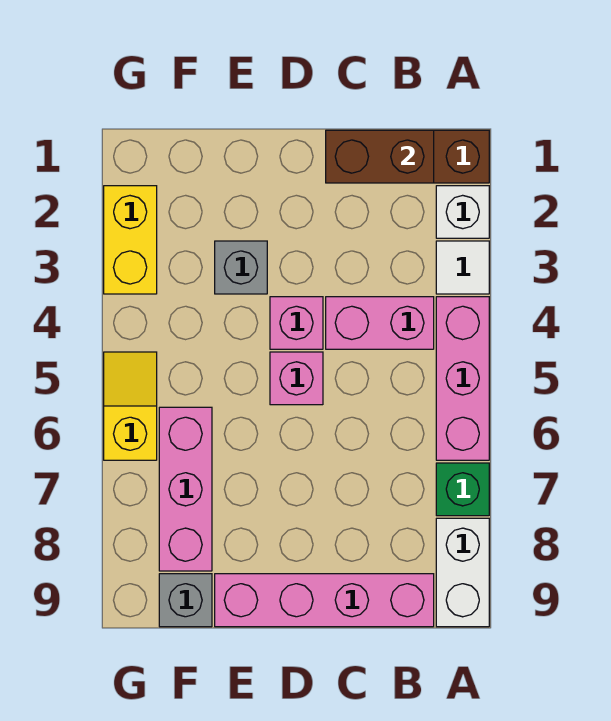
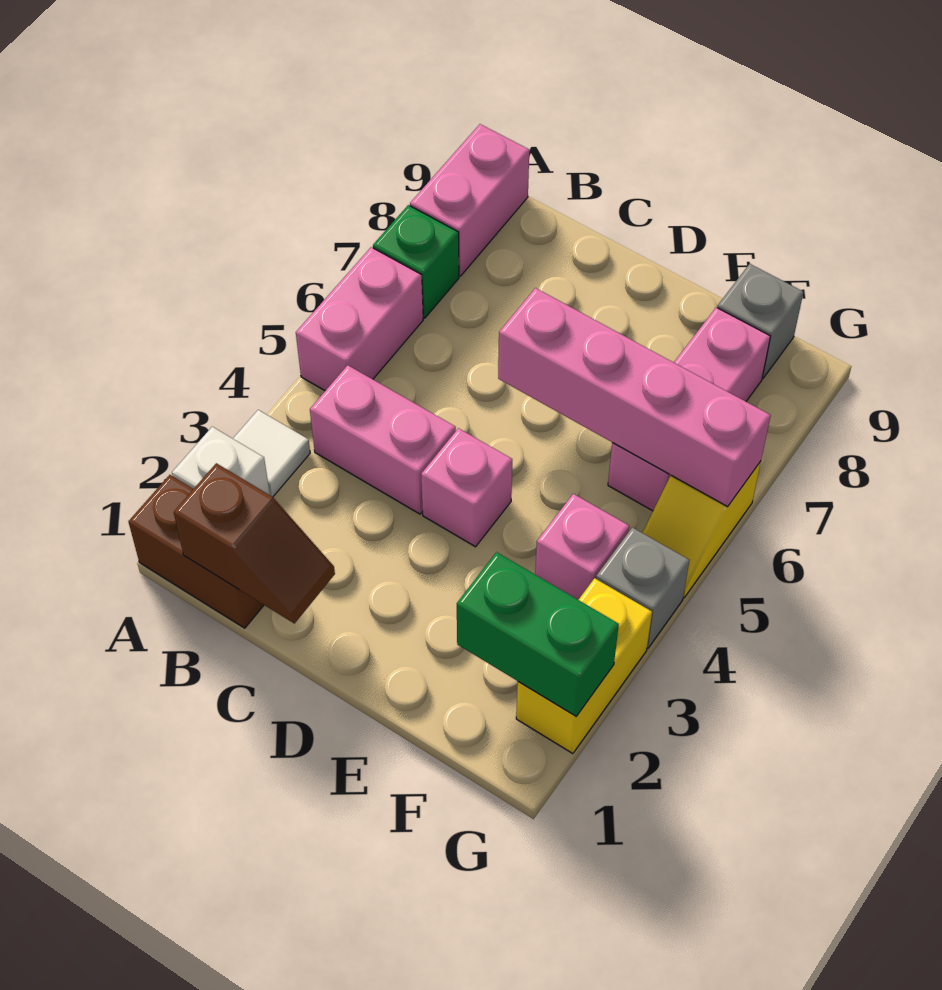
pink brick A4:A6 level 1 -> pink brick A5:A6 level 1
white brick A8:A9 level 1 -> pink brick A8:A9 level 1
brown brick B1:C1 level 2 -> brown slope B1:C1 level 2 top B
pink brick B9:E9 level 1 -> pink brick D6:G6 level 2
pink brick D5 level 1 -> pink brick F4 level 1
grey brick E3 level 1 -> grey brick G4 level 1
none -> green brick F2:G2 level 2

